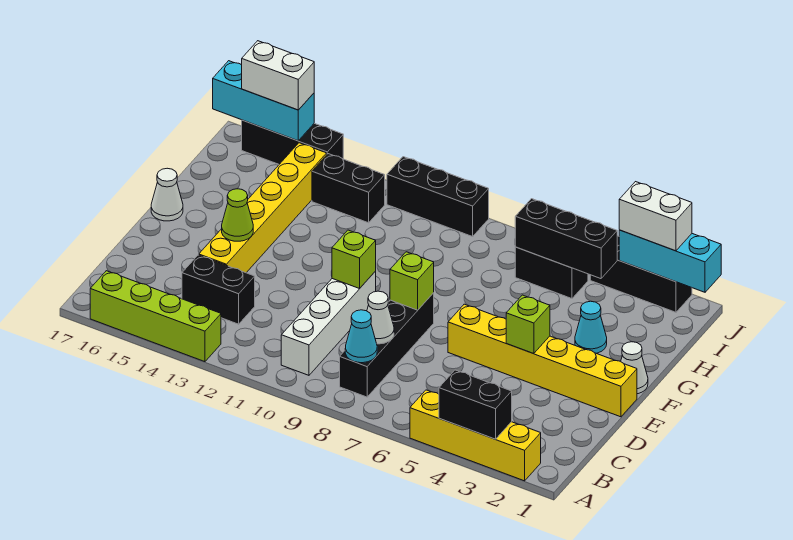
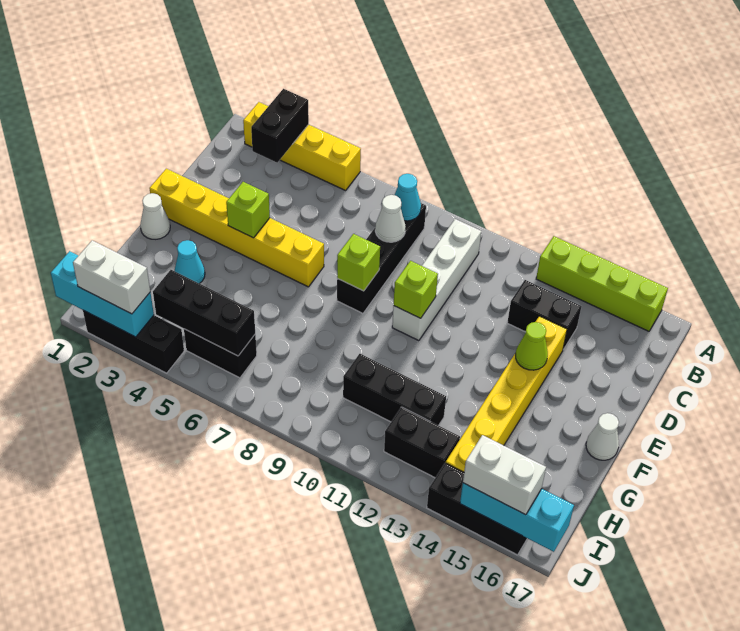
black brick A3:A4 level 2 -> black brick A3:B3 level 2
black brick J9:J11 level 1 -> black brick H10:H12 level 1

